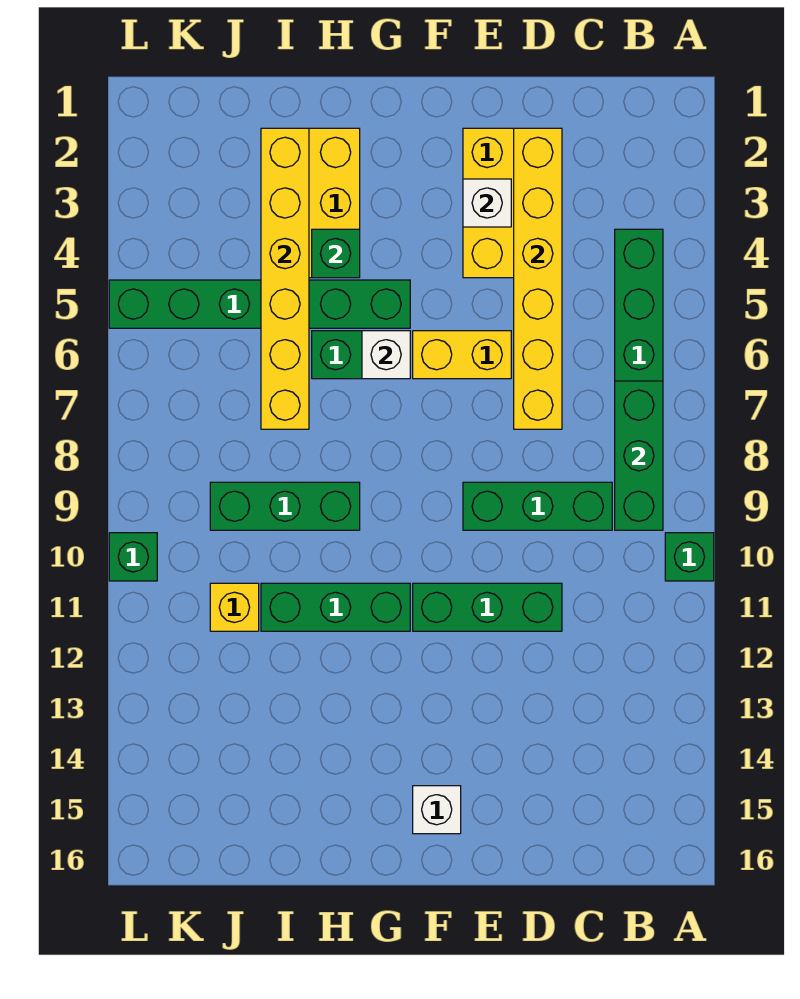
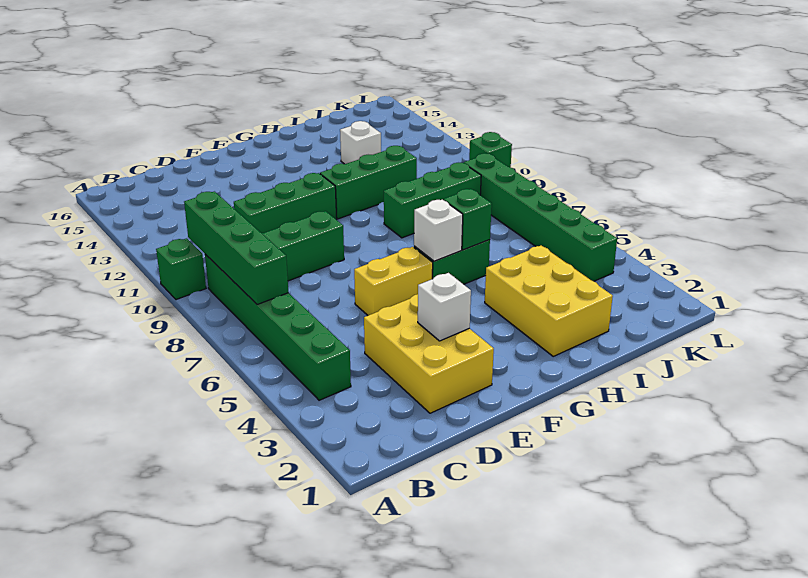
green brick B7:B9 level 2 -> green brick B7:B10 level 2
yellow brick D2:D7 level 2 -> none
white brick F15 level 1 -> white brick I13 level 1
green brick G5:L5 level 1 -> green brick K4:K9 level 1
green brick H4 level 2 -> green brick H6 level 2
yellow brick I2:I7 level 2 -> none
yellow brick J11 level 1 -> none

